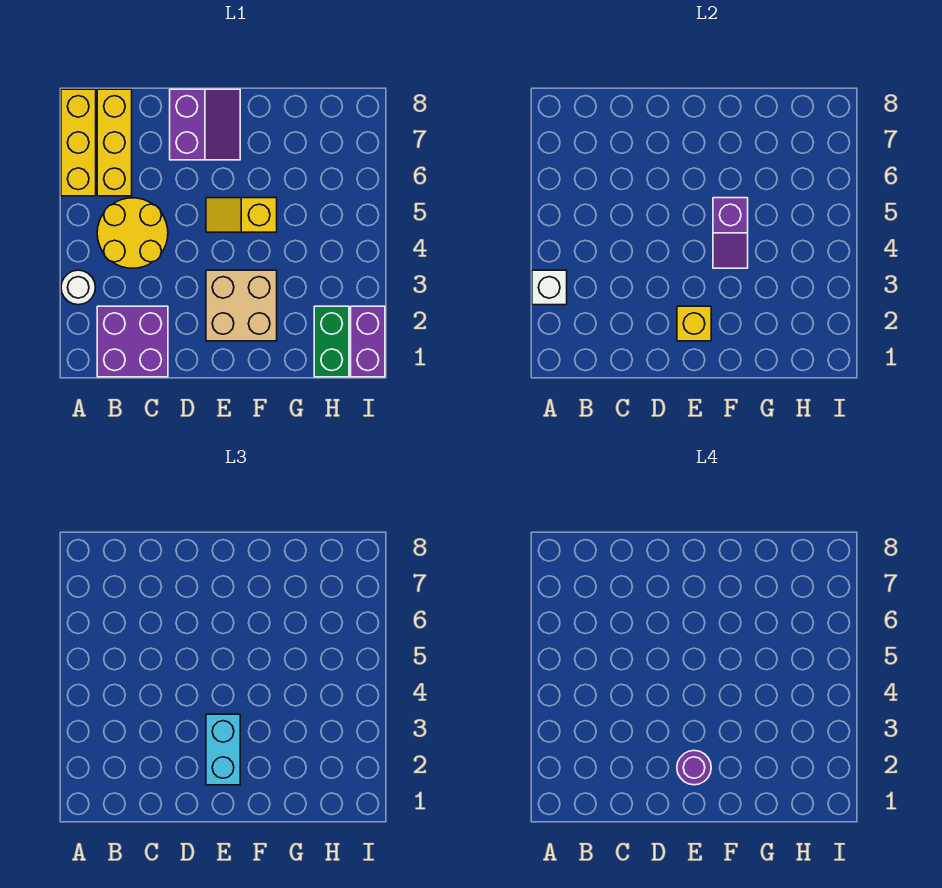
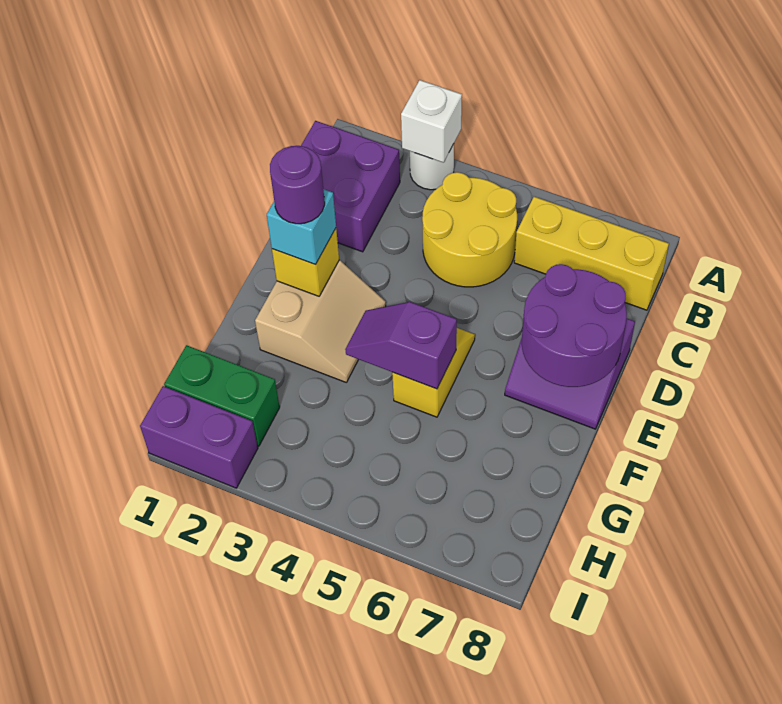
yellow brick A6:A8 level 1 -> none
none -> purple round brick D7:E8 level 2
tan brick E2:F3 level 1 -> tan slope E2:F3 level 1 top 2
cyan brick E2:E3 level 3 -> cyan brick E2 level 3

